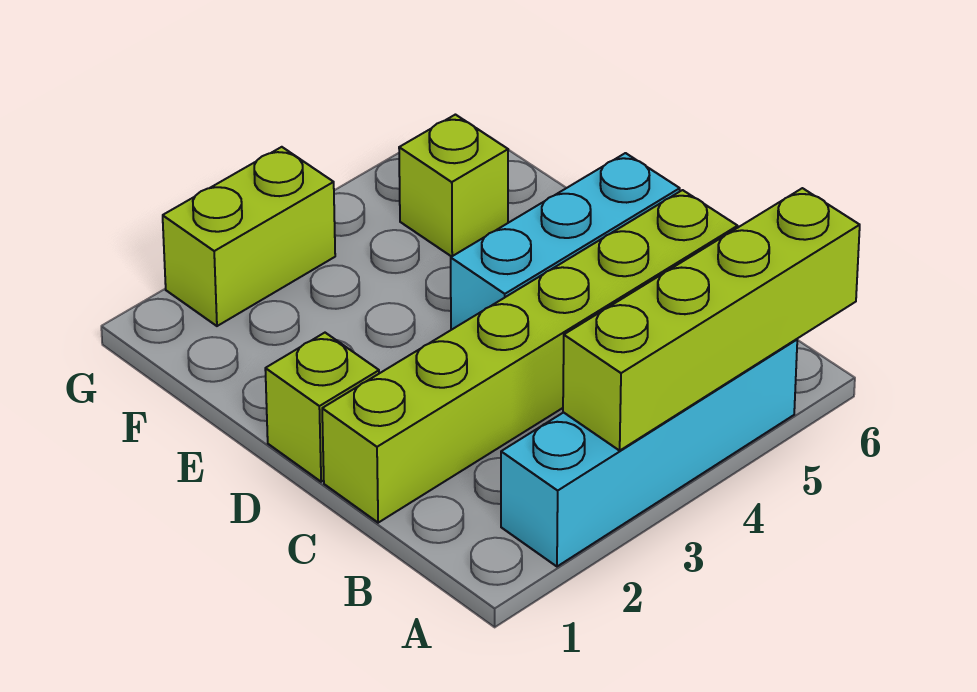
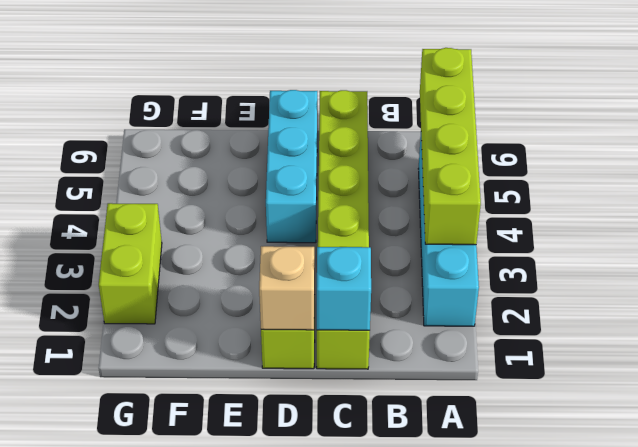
none -> cyan brick C1 level 2
none -> tan brick D1 level 2
lime brick F5 level 1 -> none

